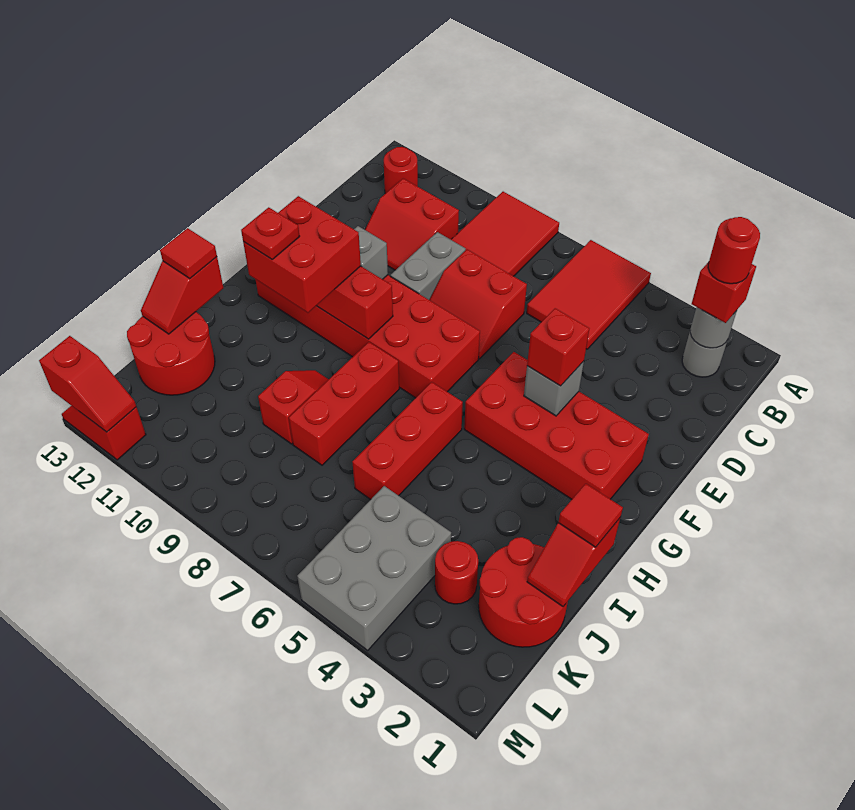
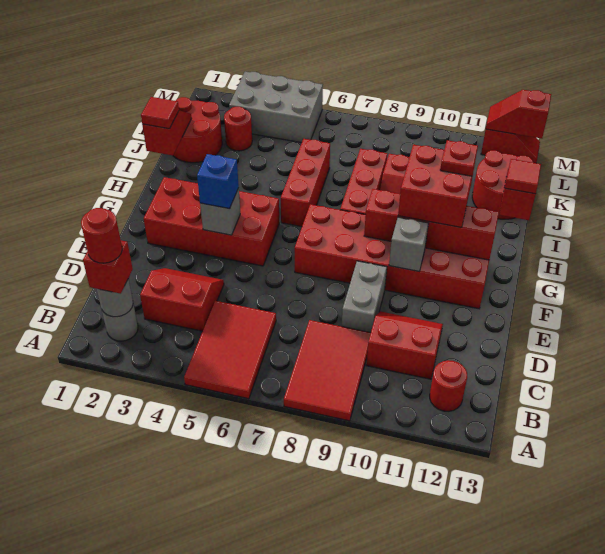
red slope D7:E8 level 1 top D -> red slope C3:D4 level 1 top C
red brick F4 level 3 -> blue brick F4 level 3
grey brick K4:M5 level 1 -> grey brick L3:M5 level 1

